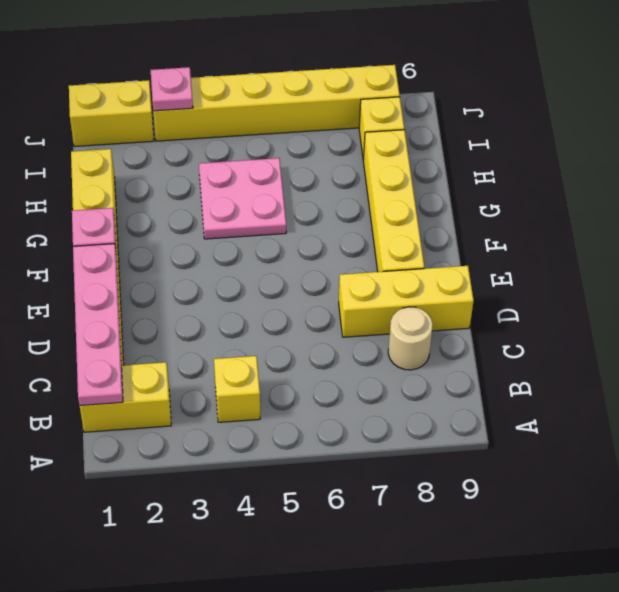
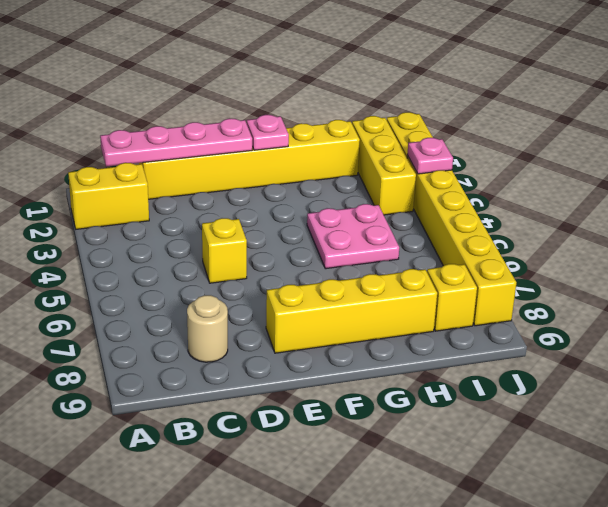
yellow brick B1:B2 level 1 -> yellow brick A2:B2 level 1
yellow brick B4 level 1 -> yellow brick D5 level 1
yellow brick D7:D9 level 1 -> yellow brick I1:I3 level 1

